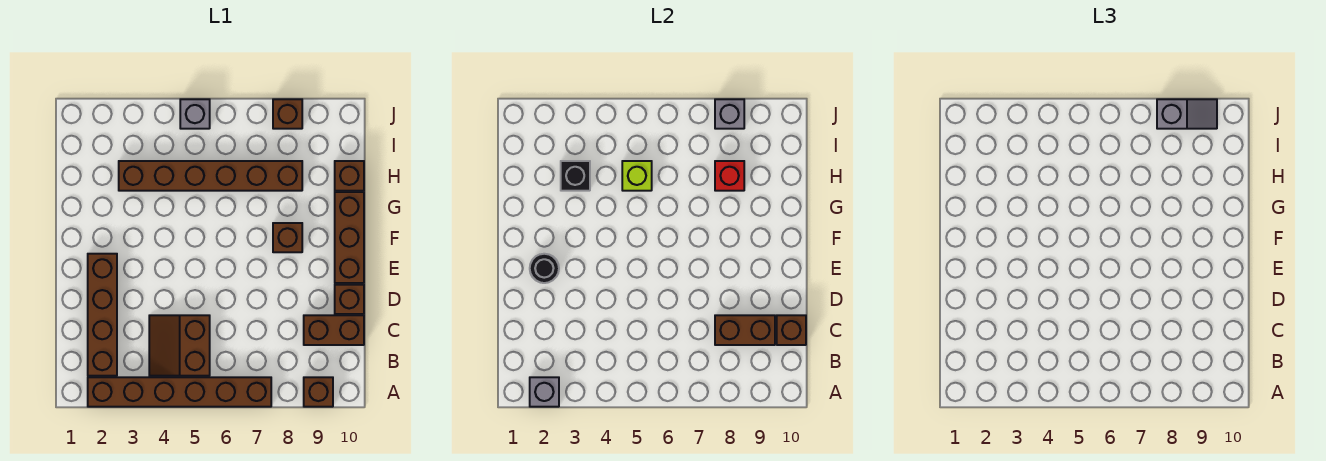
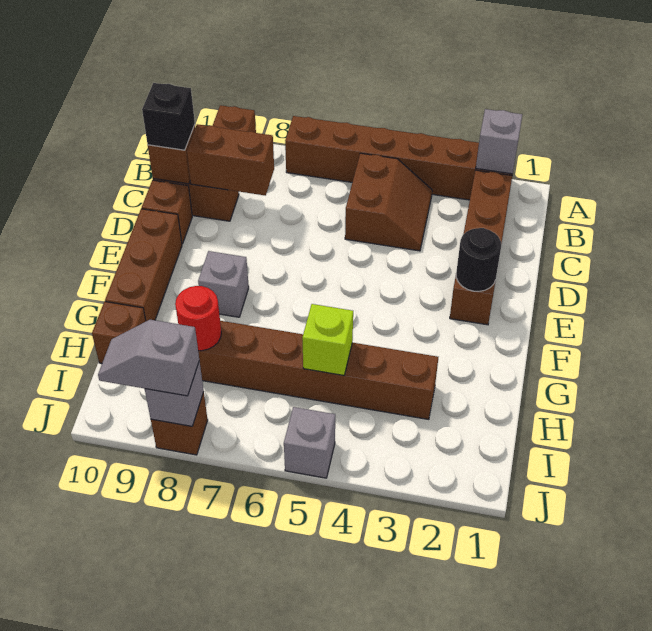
brown brick F8 level 1 -> grey brick F8 level 1
black brick H3 level 2 -> black brick C10 level 3
red brick H8 level 2 -> red round brick H8 level 2

